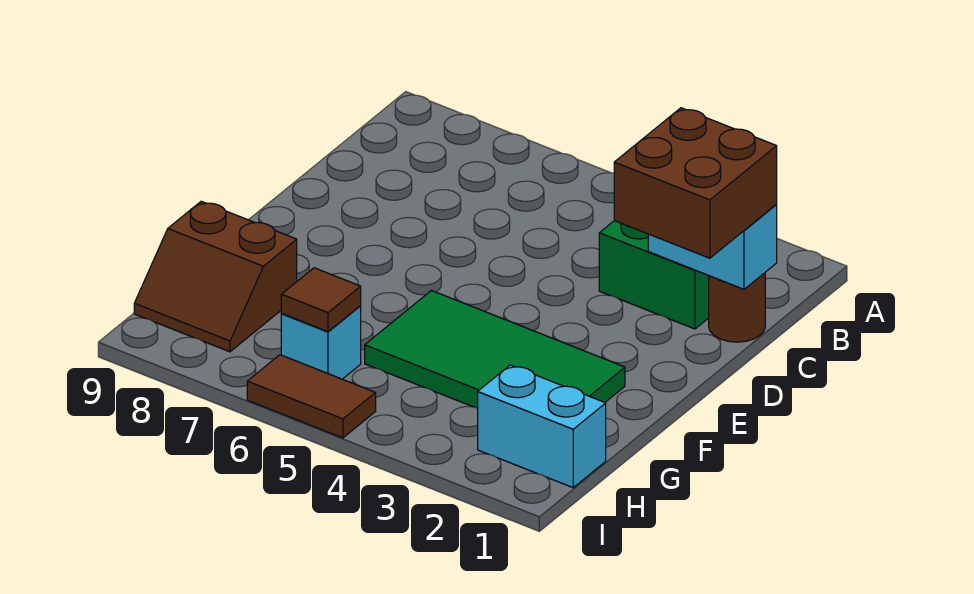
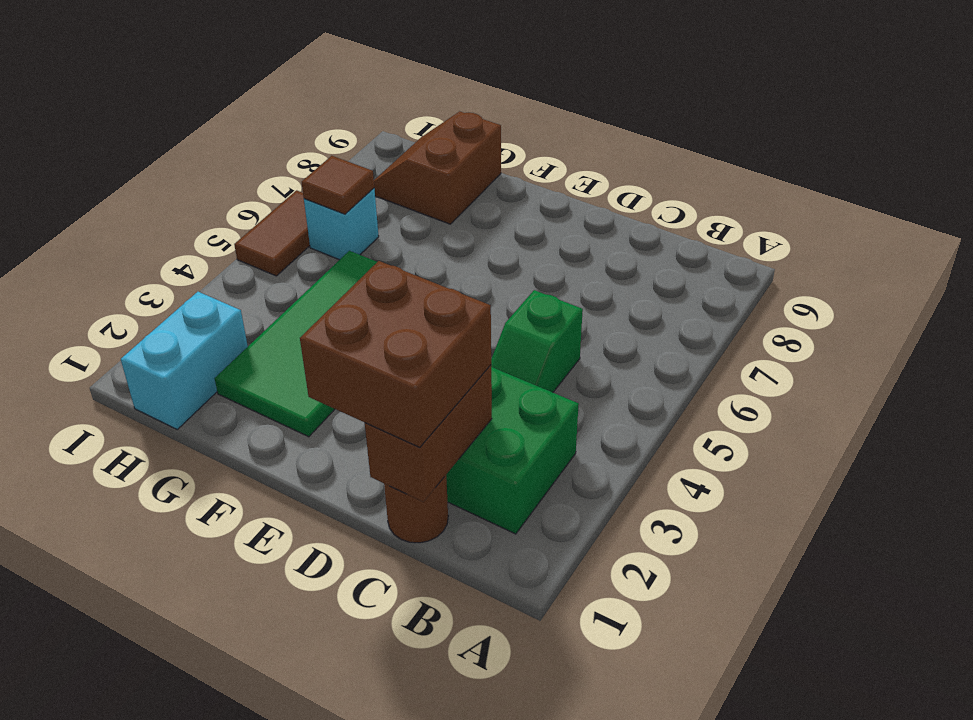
cyan brick C1:C2 level 2 -> brown brick C1:C2 level 2
none -> green slope C4:C5 level 1 top 5

